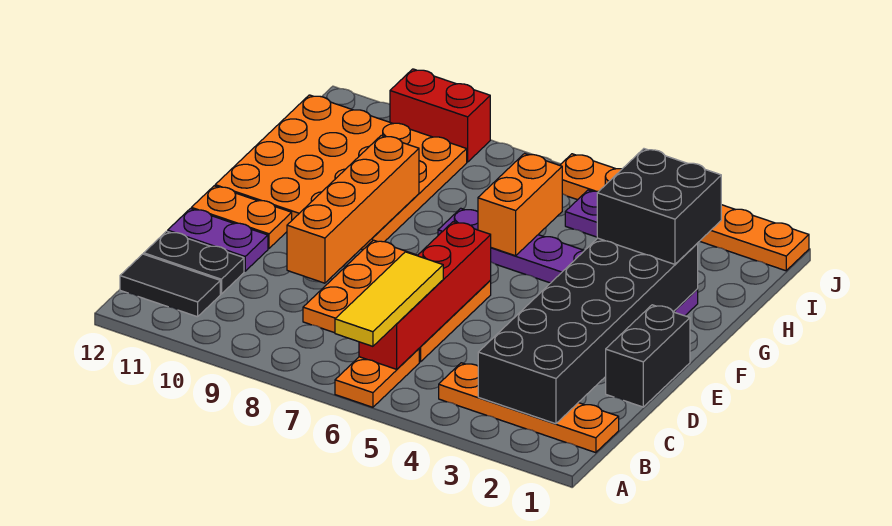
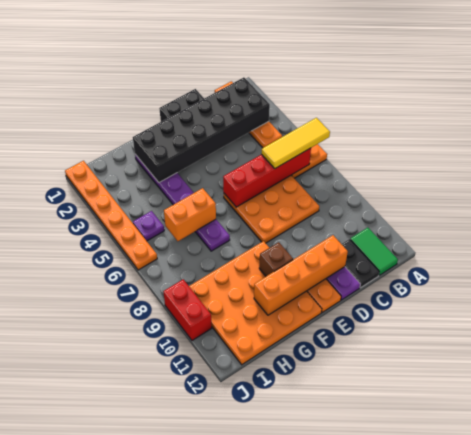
black tile B11:B12 level 1 -> green tile B11:B12 level 1
orange brick D9:G9 level 2 -> orange brick D11:G11 level 2
none -> brown brick F10 level 2
black brick G2:H3 level 3 -> none

